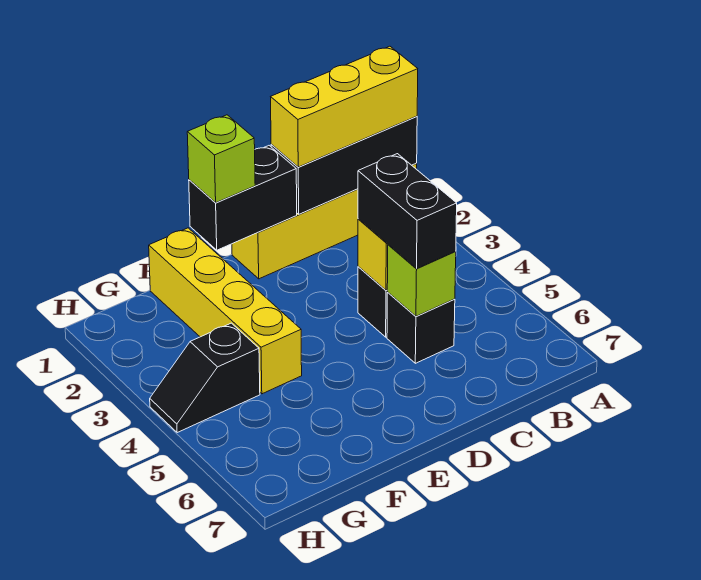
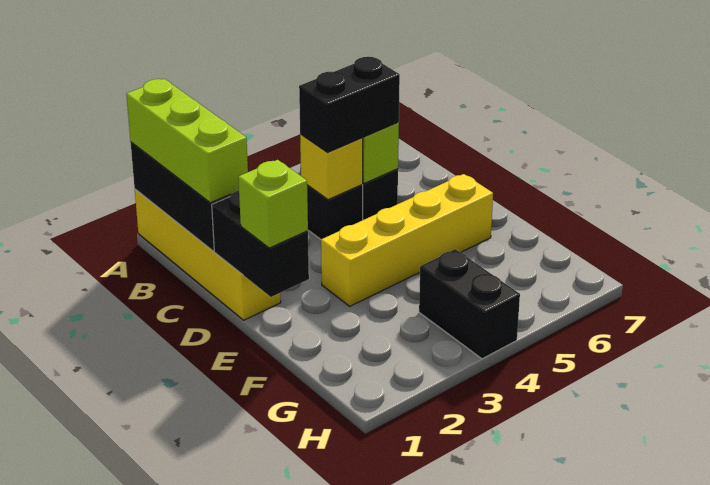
yellow brick A1:C1 level 3 -> lime brick A1:C1 level 3
yellow brick F1:F4 level 1 -> yellow brick E3:E6 level 1
black slope G4:H4 level 1 top G -> black brick G4:H4 level 1

